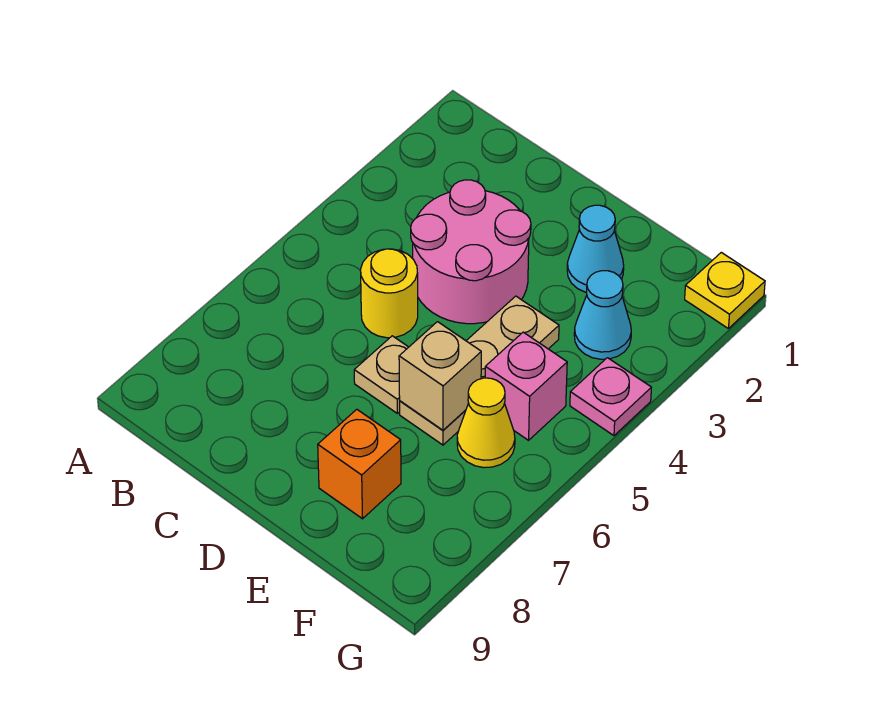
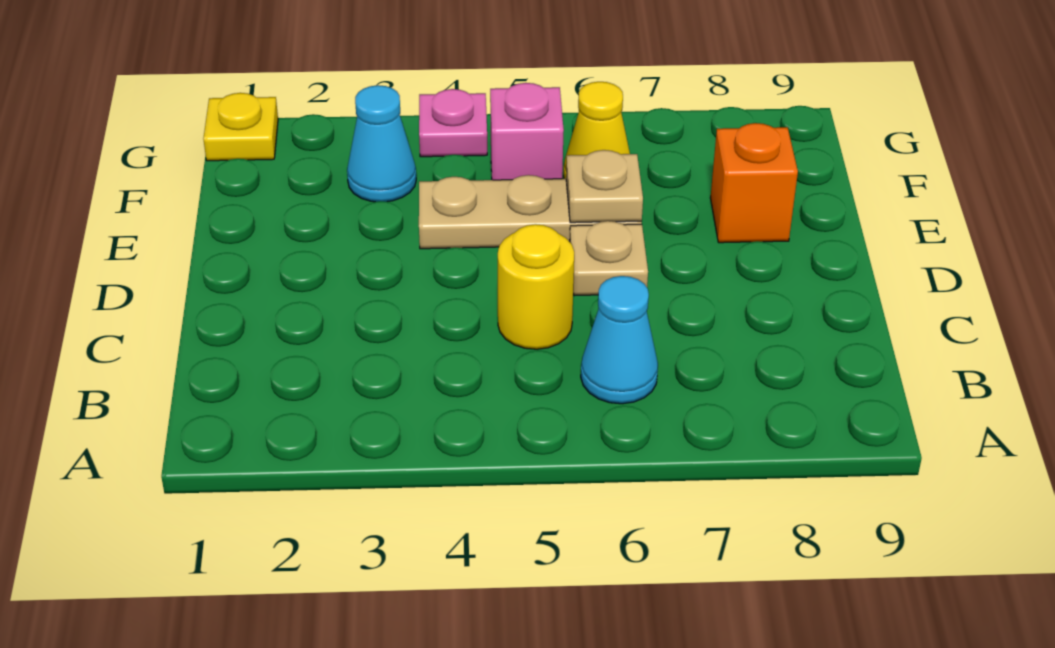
pink round brick C3:D4 level 1 -> none
cyan cone E2 level 1 -> cyan cone B6 level 1
tan brick E6 level 2 -> tan plate E6 level 2

